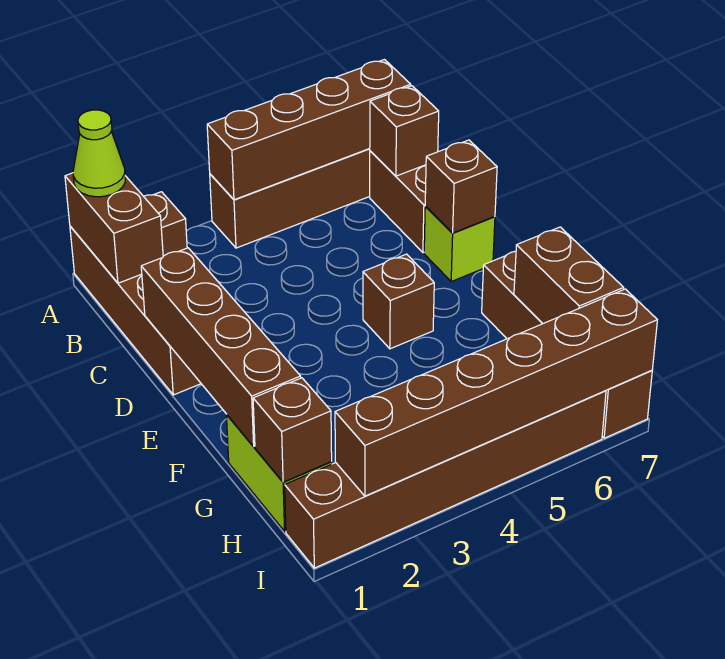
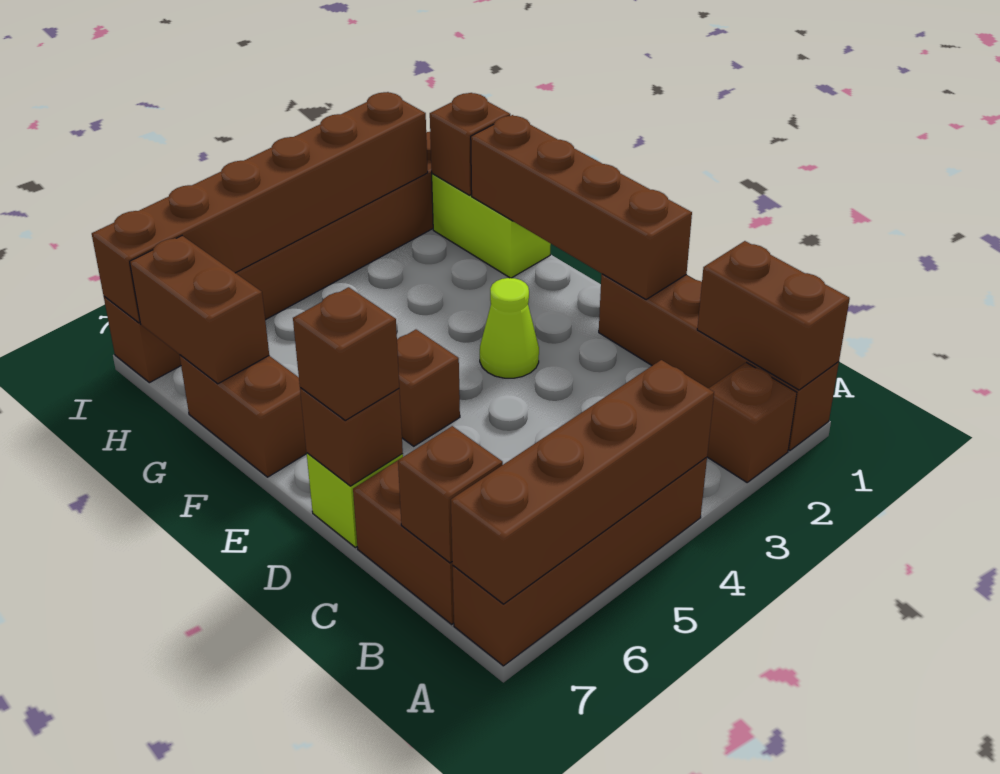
lime cone A1 level 3 -> lime cone E3 level 1
none -> brown brick D7 level 3

